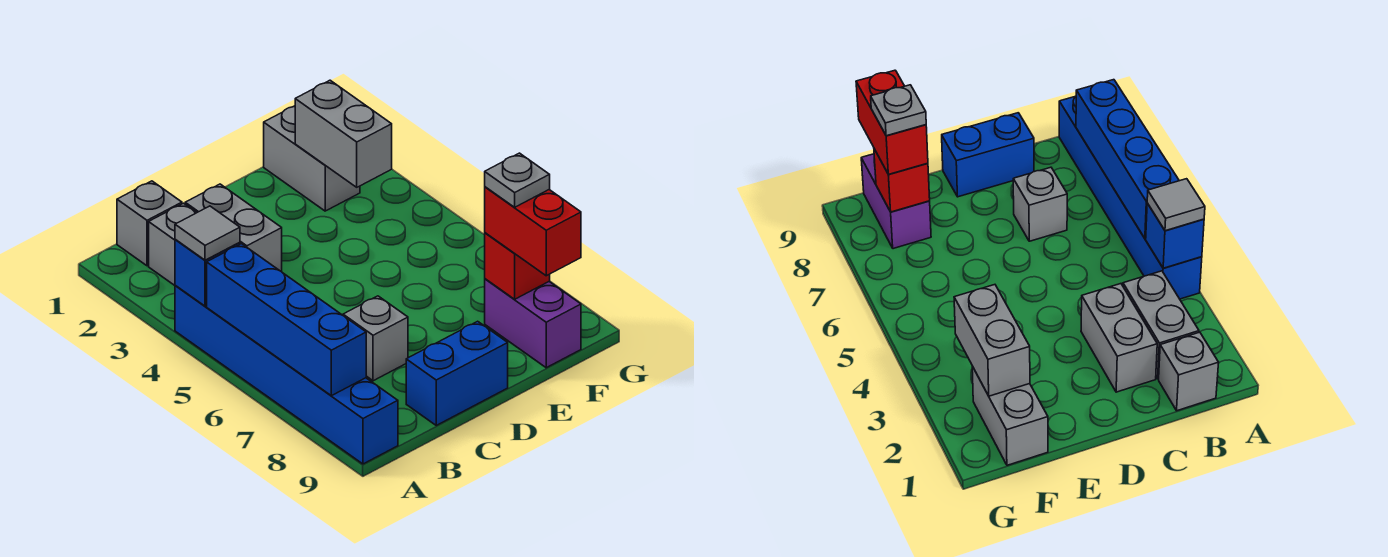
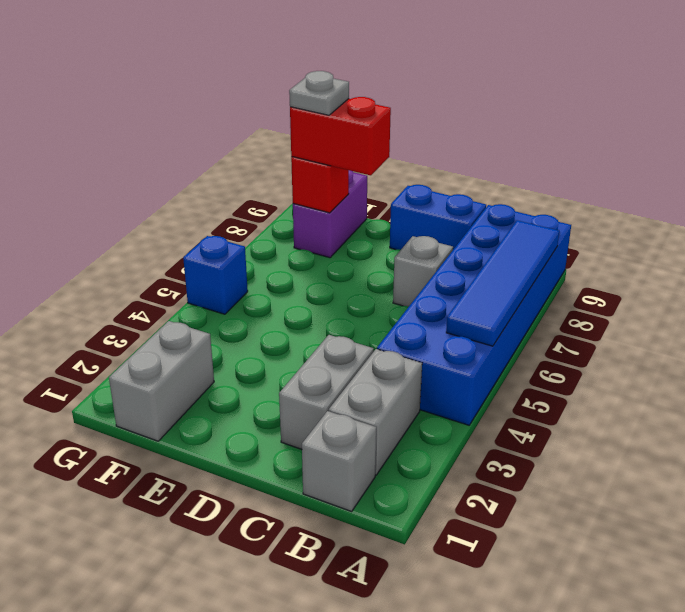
blue brick A4:A9 level 1 -> blue brick A4:B9 level 1
blue brick A4 level 2 -> blue brick G5 level 1
grey tile A4 level 3 -> none
blue brick A5:A8 level 2 -> blue tile A5:A8 level 2
grey brick F2:F3 level 2 -> none
red brick F8:F9 level 3 -> red brick E8:F8 level 3

